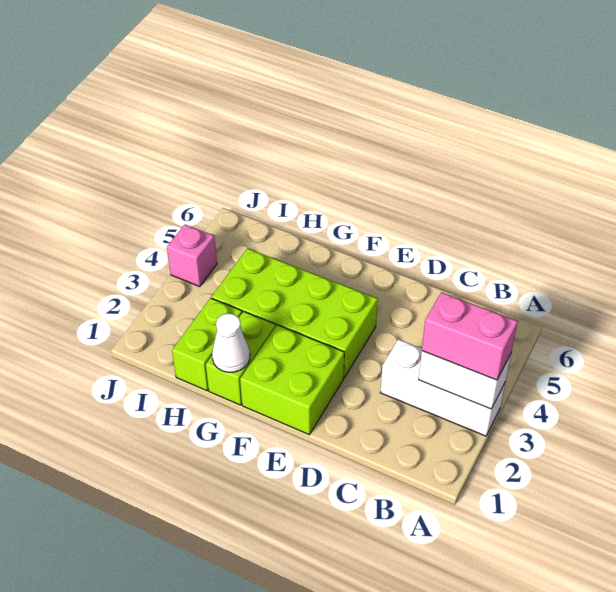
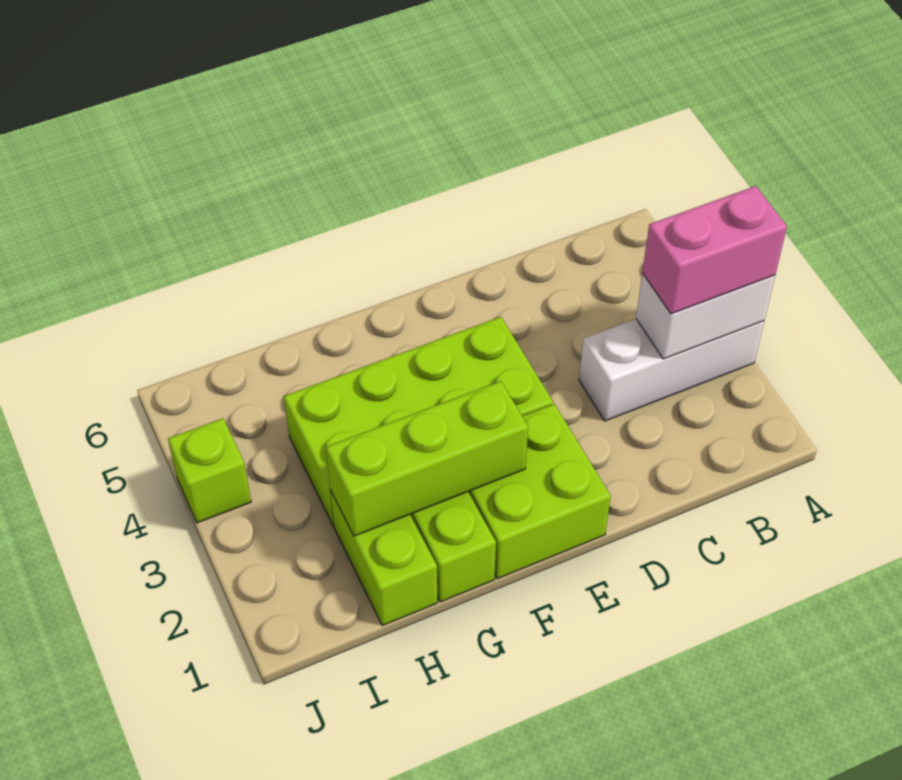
none -> lime brick F2:H2 level 2
white cone G1 level 2 -> none
pink brick J4 level 1 -> lime brick J4 level 1

